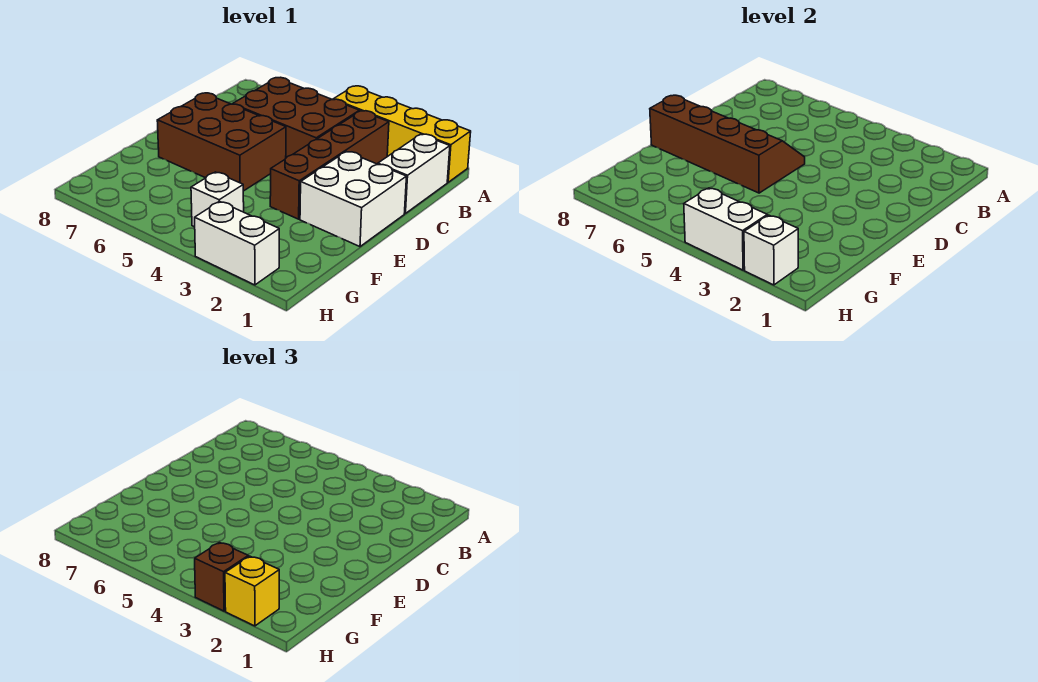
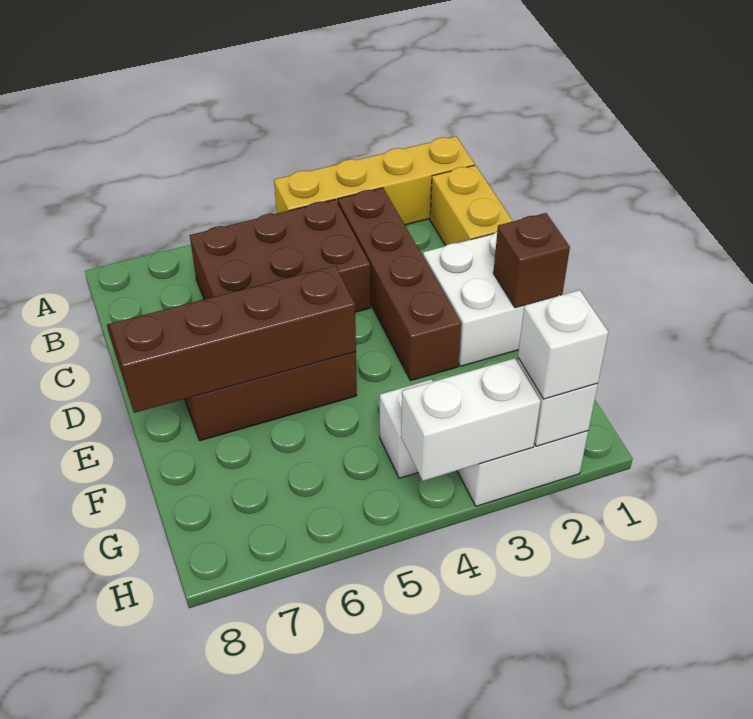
white brick B1:C1 level 1 -> yellow brick B1:C1 level 1
yellow brick H2 level 3 -> white brick H2 level 3
brown brick H3 level 3 -> brown brick E1 level 2

